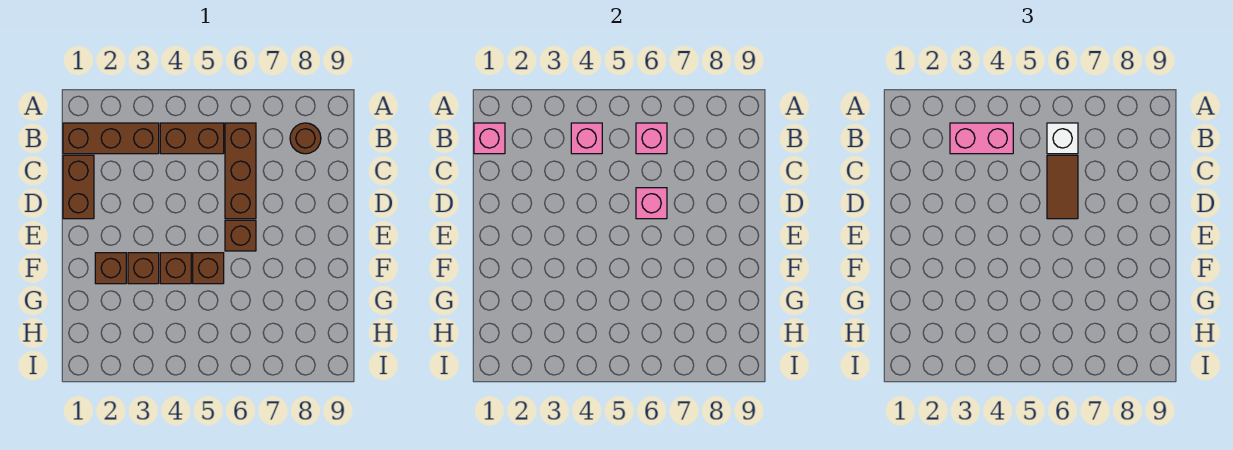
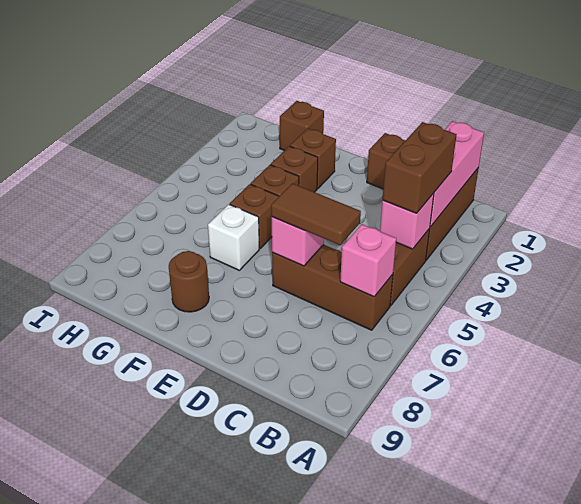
pink brick B1 level 2 -> pink brick B1:B3 level 2
pink brick B3:B4 level 3 -> brown brick B3:B4 level 3
white brick B6 level 3 -> white brick F6 level 1
brown round brick B8 level 1 -> brown round brick F8 level 1
brown brick E6 level 1 -> brown brick G1 level 1

